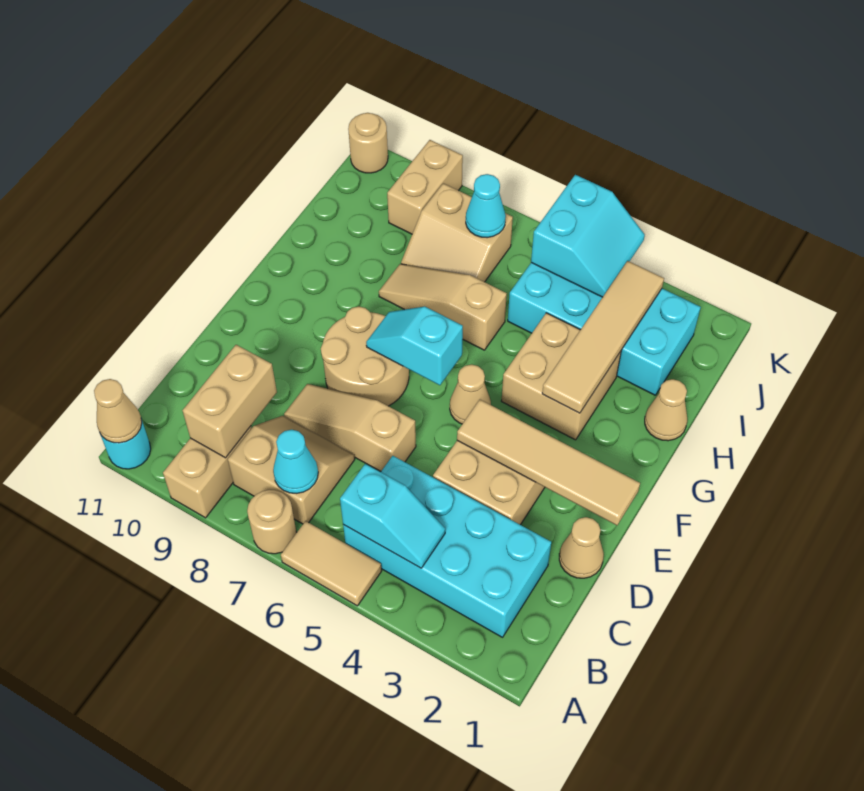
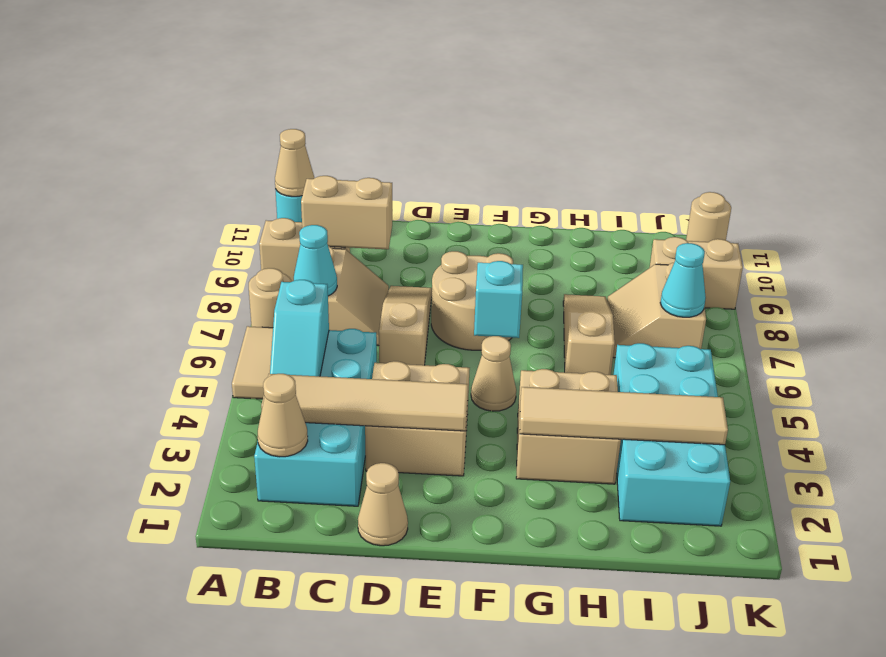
tan tile E1:E4 level 2 -> tan tile B3:E3 level 2
tan cone H1 level 1 -> tan cone B2 level 2
cyan slope J4:K5 level 2 top 5 -> none

